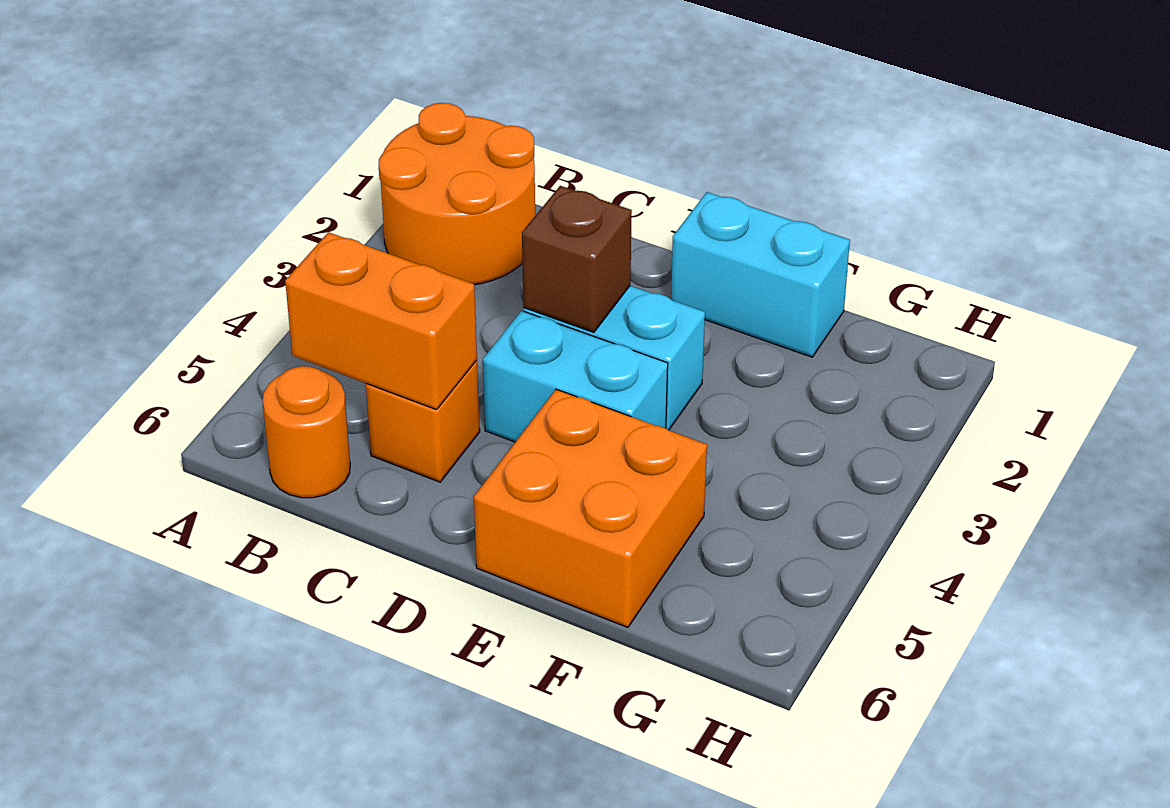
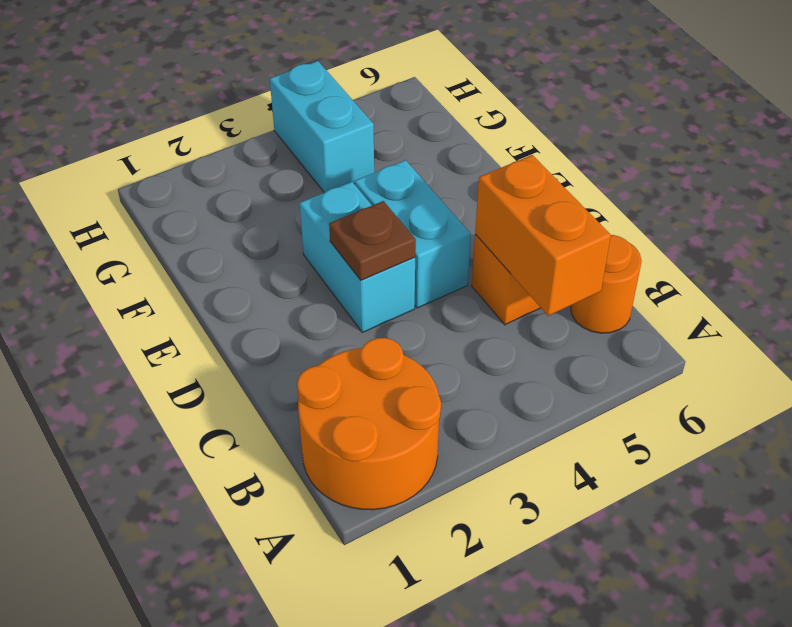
brown brick D3 level 2 -> brown plate D3 level 2
cyan brick E1:F1 level 1 -> cyan brick G4:H4 level 1
orange brick E5:F6 level 1 -> none

